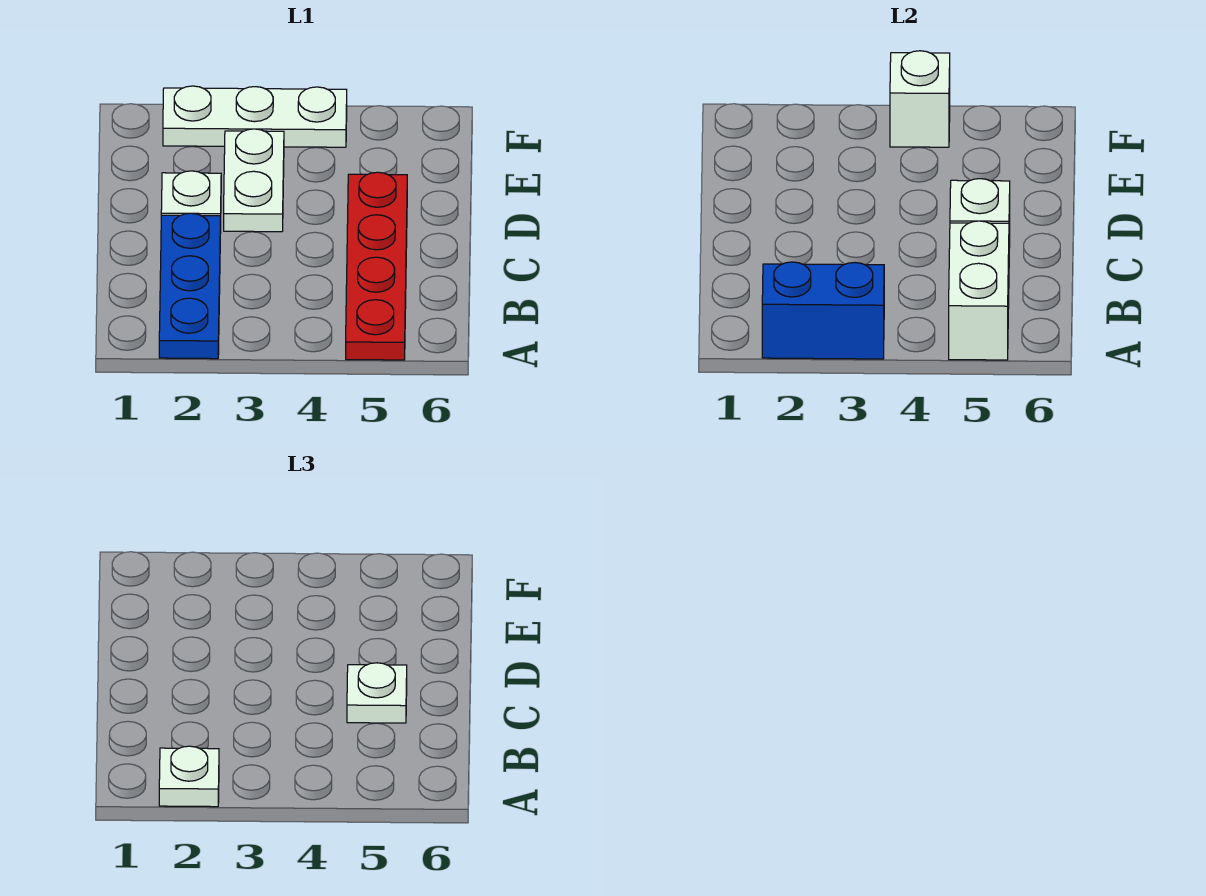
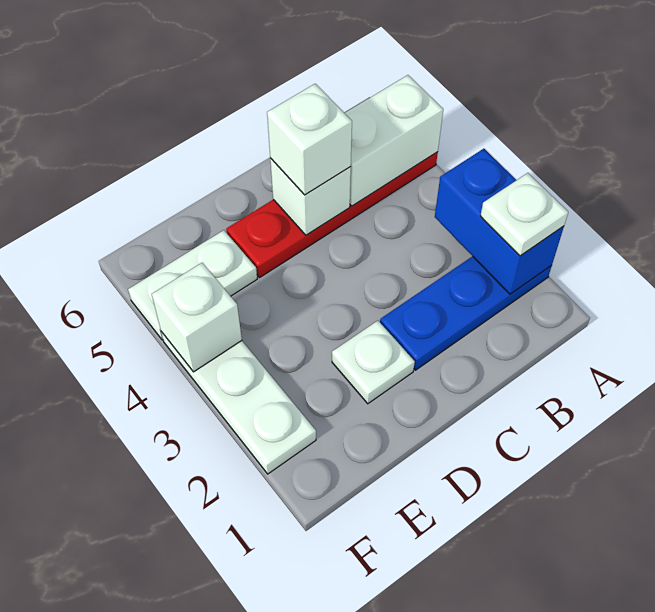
white plate C5 level 3 -> white brick C5 level 3
white plate D3:E3 level 1 -> white plate E5:F5 level 1

